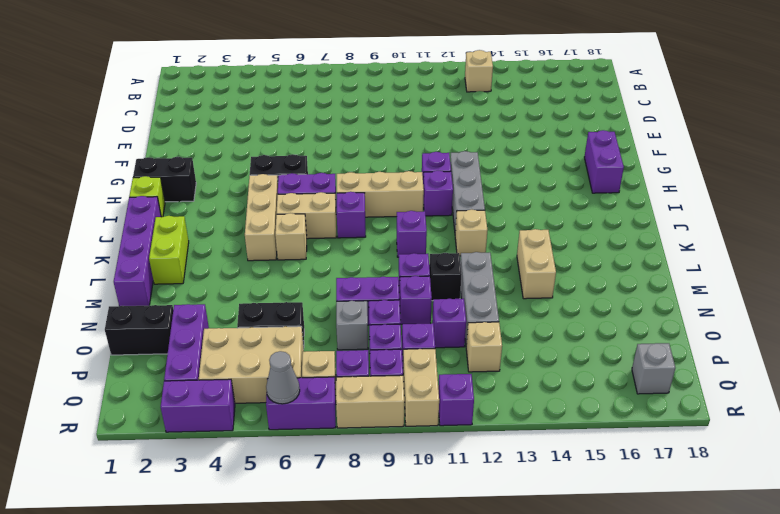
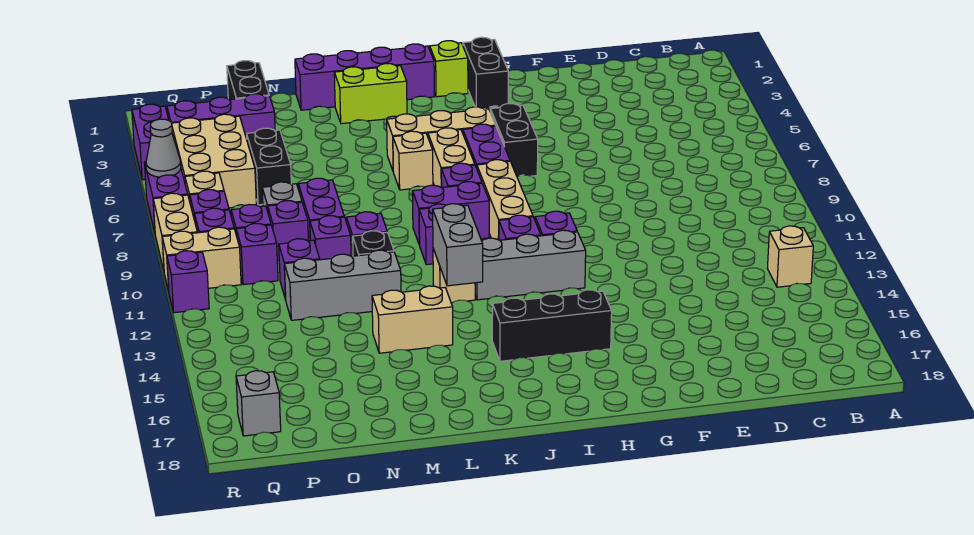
purple brick G17:H17 level 1 -> purple brick J9:K9 level 1
none -> black brick H15:J15 level 1
none -> grey brick K12:K13 level 2
tan brick P12 level 1 -> none

